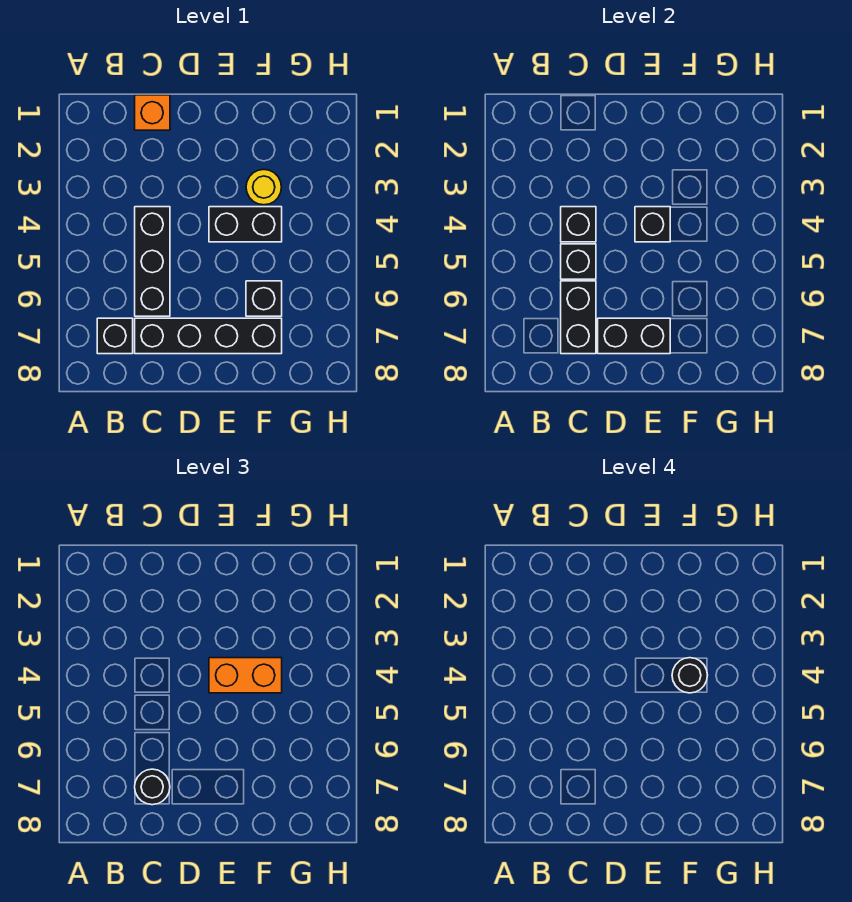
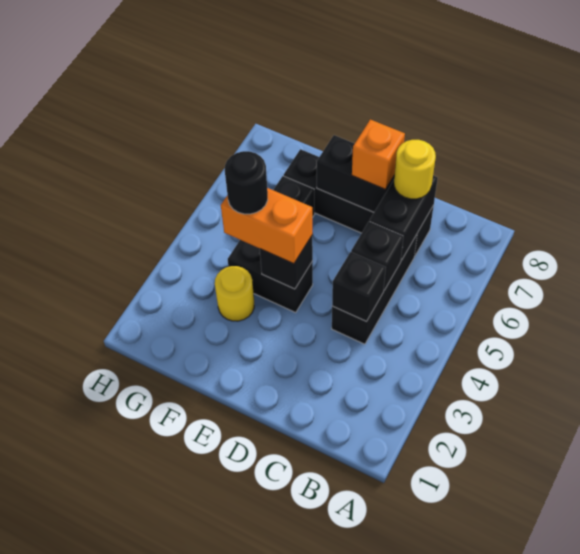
black brick B7 level 1 -> none
orange brick C1 level 1 -> orange brick D7 level 3
black round brick C7 level 3 -> yellow round brick C7 level 3

